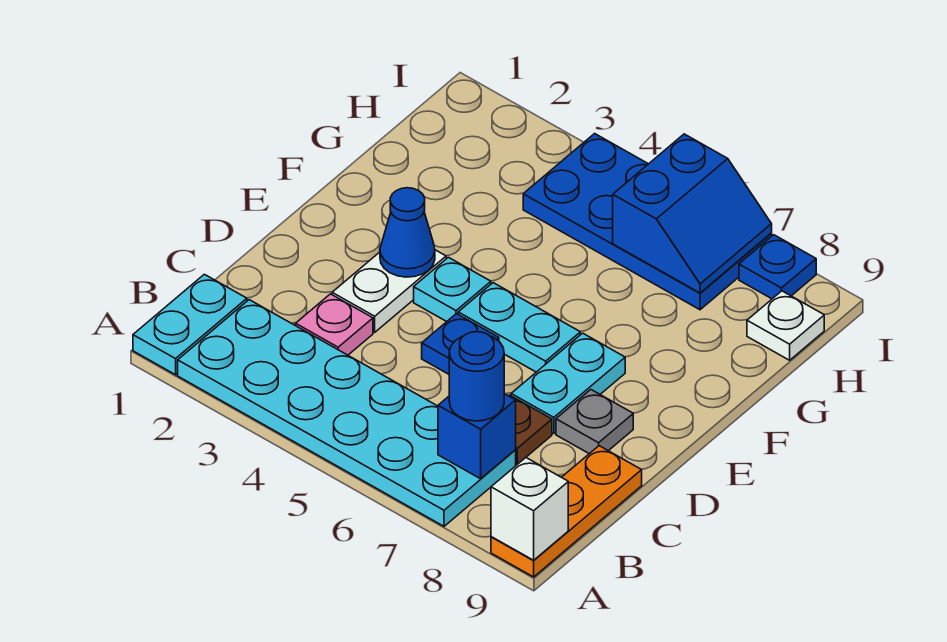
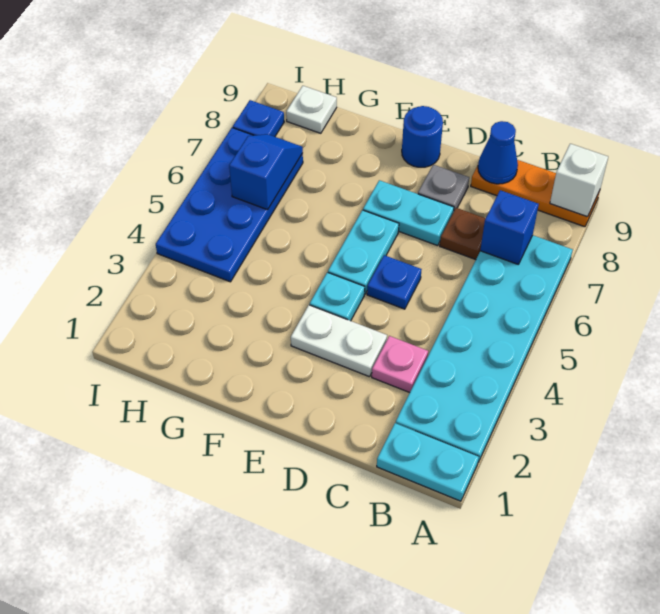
blue round brick B7 level 3 -> blue round brick E9 level 1
blue cone E3 level 2 -> blue cone C9 level 2
blue slope H6:I7 level 2 top 6 -> blue slope H6:H7 level 2 top 6

